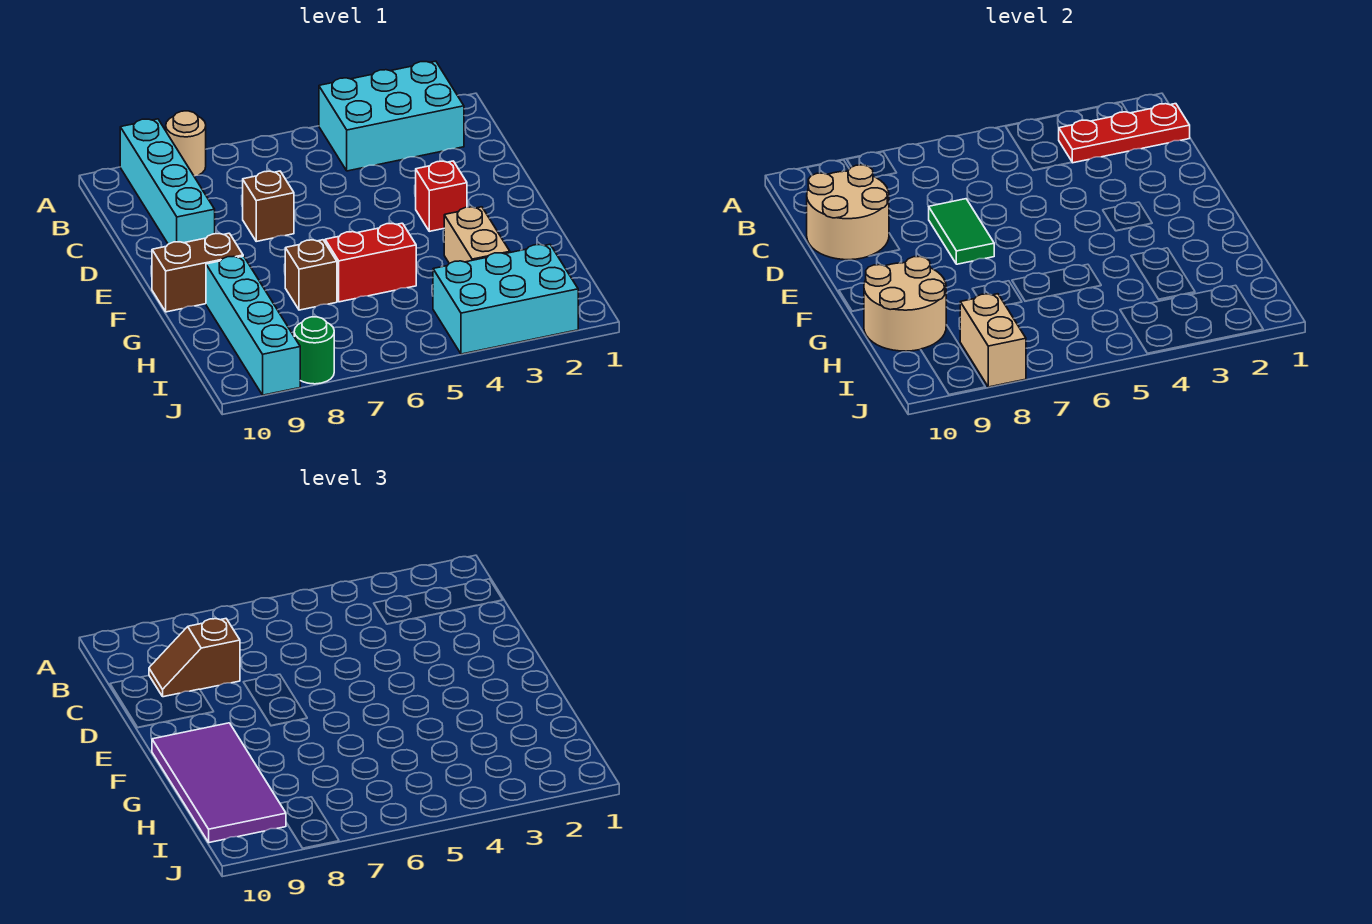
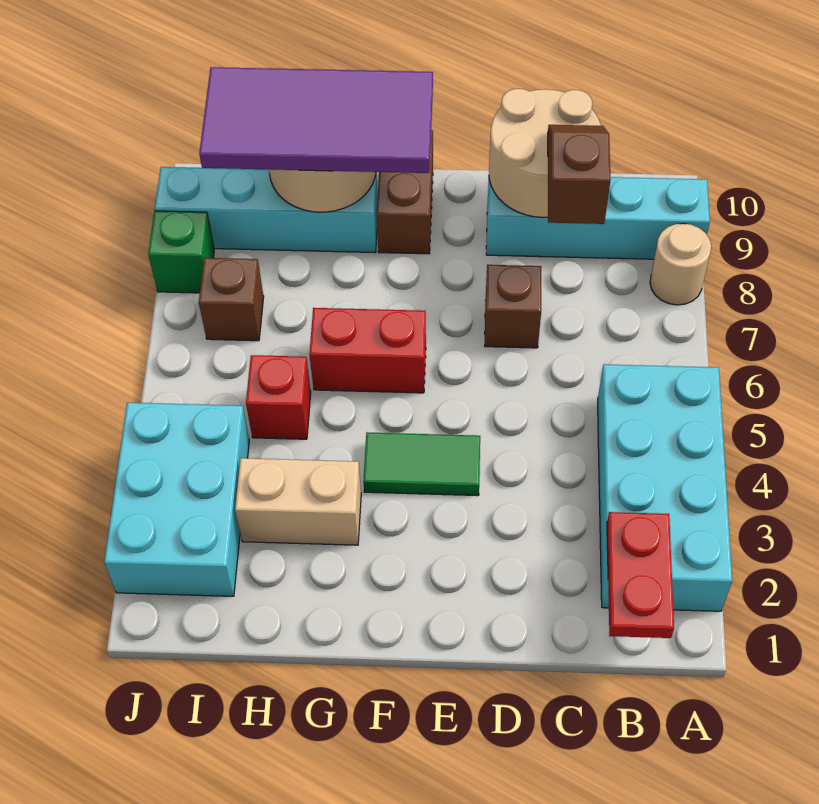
cyan brick A2:B4 level 1 -> cyan brick A2:B5 level 1
red plate B1:B3 level 2 -> red plate B1:B2 level 2
green tile D7:E7 level 2 -> green tile E4:F4 level 1
red brick E3 level 1 -> red brick H5 level 1
red brick G5:G6 level 1 -> red brick F6:G6 level 1
brown brick G7 level 1 -> brown brick I7 level 1
tan brick I8:J8 level 2 -> none
green round brick J8 level 1 -> green brick J8 level 1

